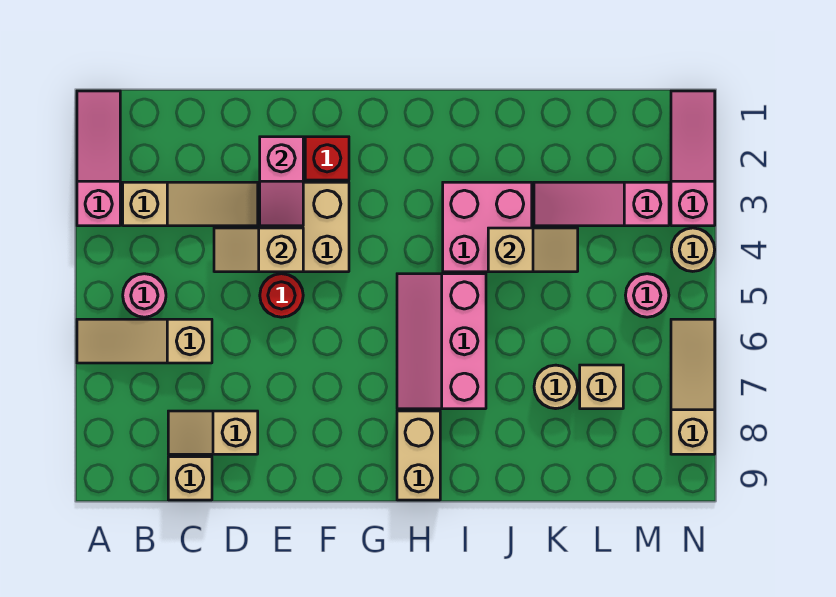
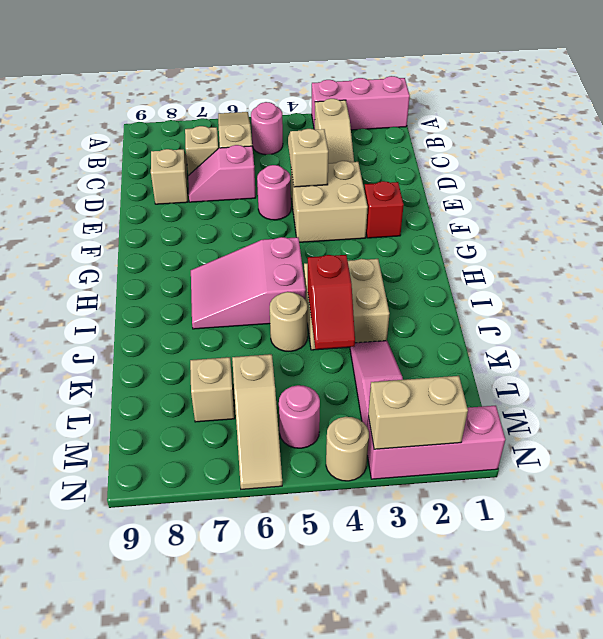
pink slope A1:A3 level 1 top 3 -> pink brick A1:A3 level 1
tan brick C9 level 1 -> tan brick C7 level 1
pink slope E2:E3 level 2 top 2 -> pink slope D6:D7 level 1 top 6
red round brick E5 level 1 -> pink round brick E5 level 1
pink slope H5:I7 level 1 top I -> pink slope H5:I7 level 1 top 5
tan brick H8:H9 level 1 -> tan brick N2:N3 level 2
pink brick I3:J4 level 1 -> tan brick I3:J4 level 1
tan slope J4:K4 level 2 top J -> red slope J4:K4 level 2 top J
tan round brick K7 level 1 -> tan round brick J5 level 1
pink slope N1:N3 level 1 top 3 -> pink brick N1:N3 level 1
tan slope N6:N8 level 1 top 8 -> tan slope L6:N6 level 1 top L

